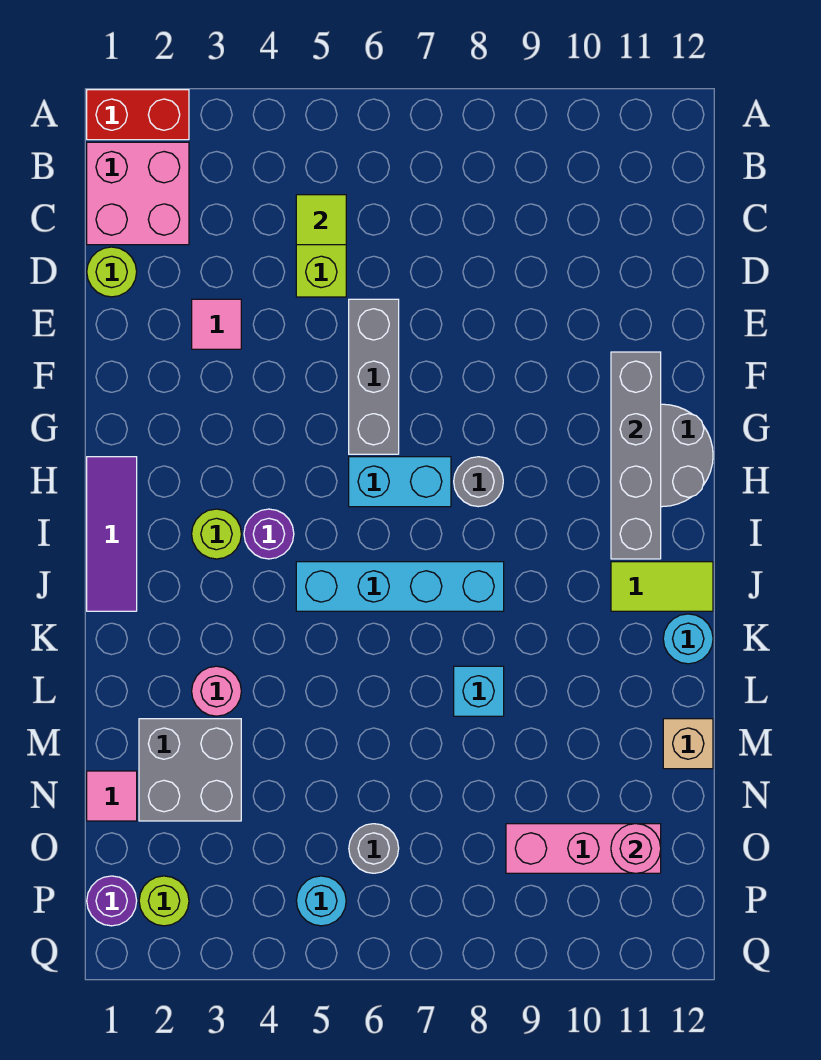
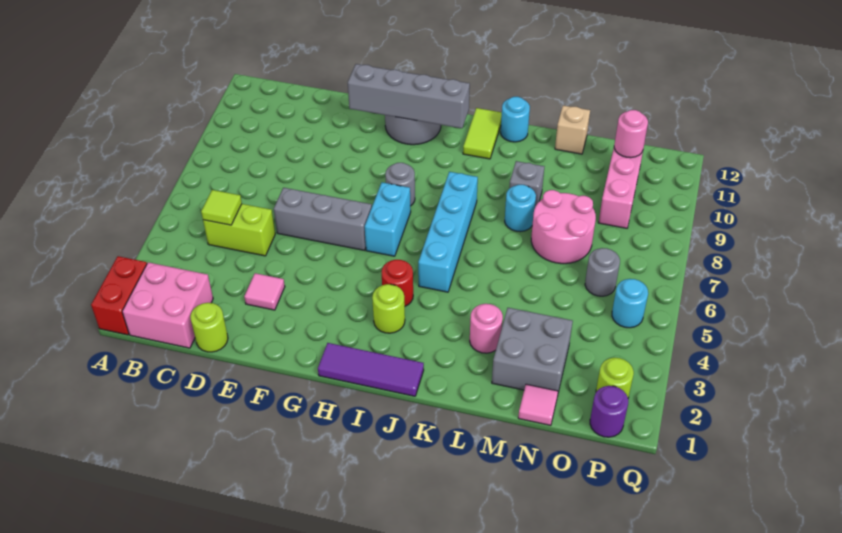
purple round brick I4 level 1 -> red round brick I4 level 1
cyan brick L8 level 1 -> cyan round brick L8 level 1
none -> grey brick L9 level 1
none -> pink round brick M7:N8 level 1

